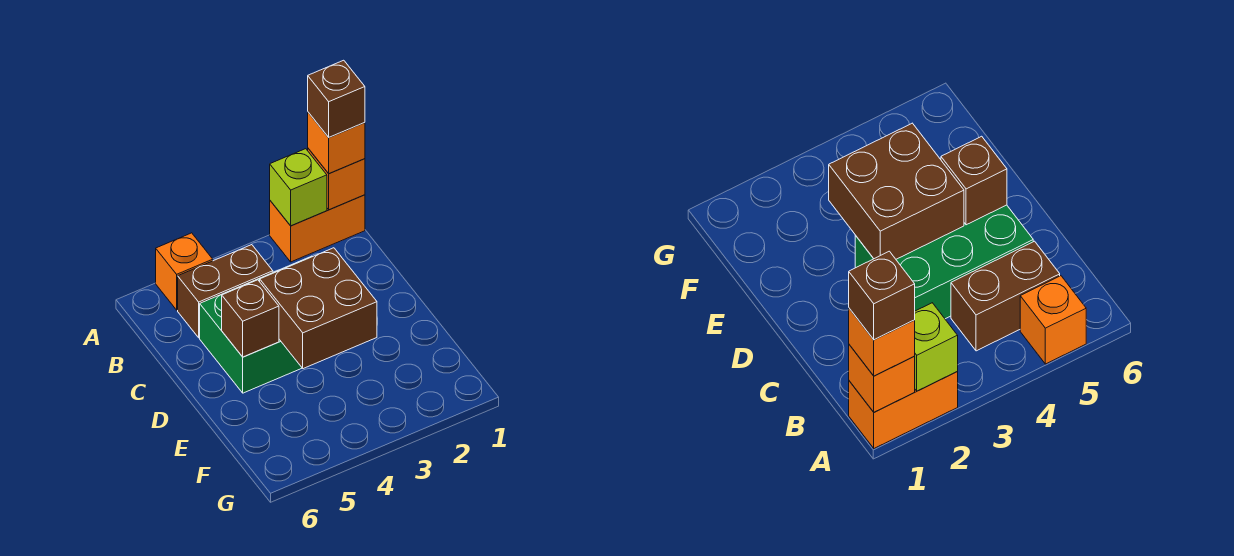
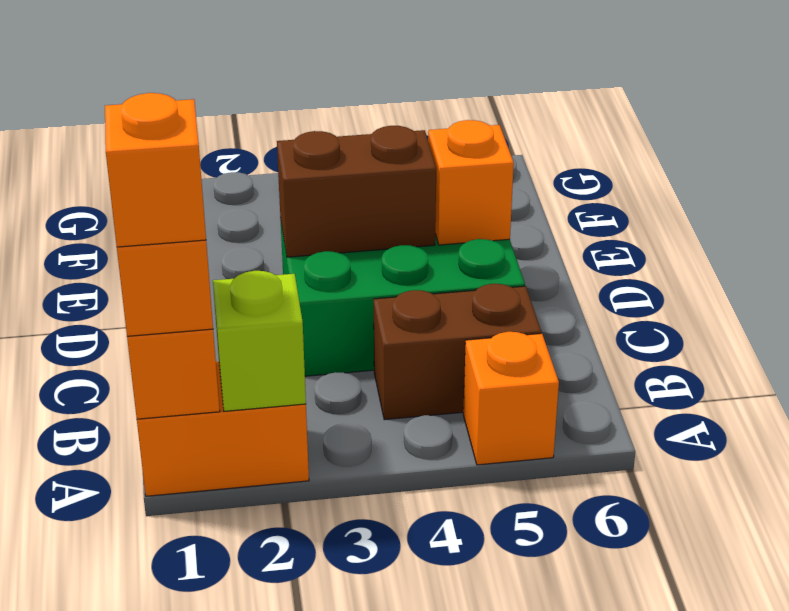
brown brick A1 level 4 -> orange brick A1 level 4
brown brick D3:E4 level 2 -> brown brick D3:D4 level 2
brown brick D5 level 2 -> orange brick D5 level 2

